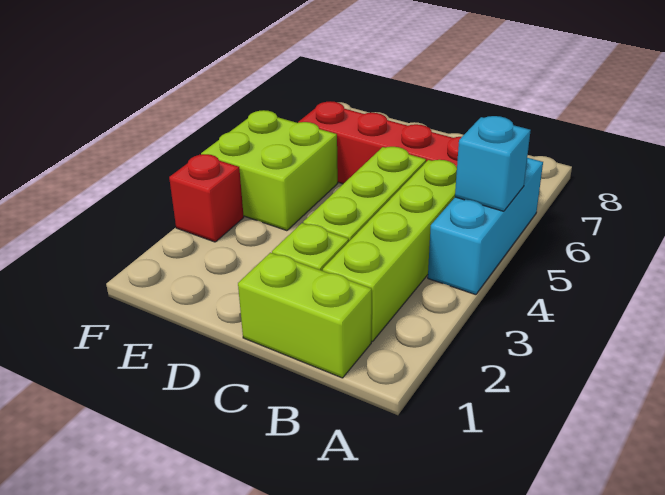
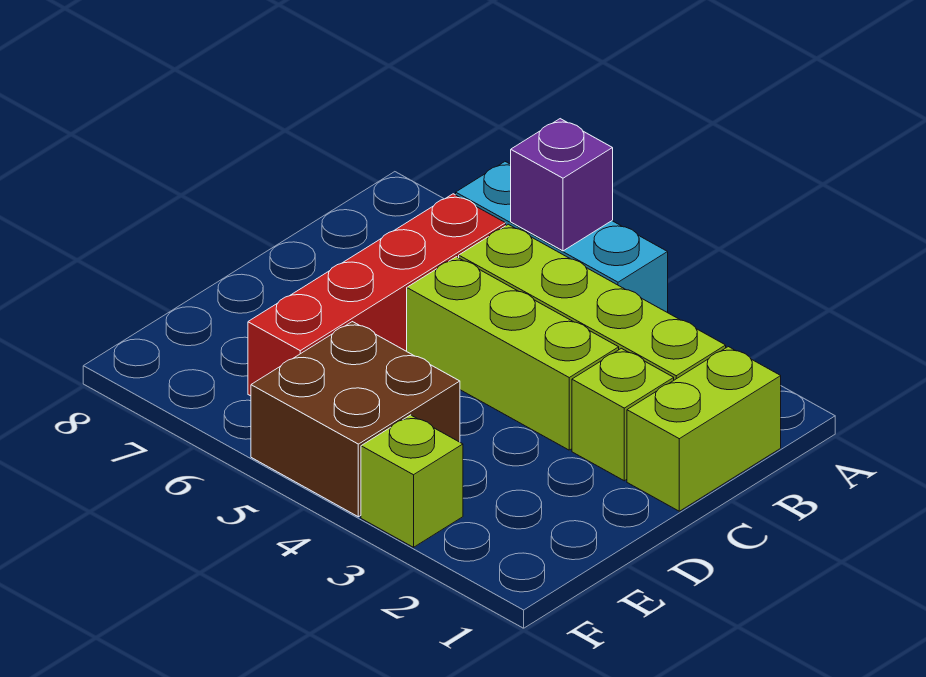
cyan brick A5 level 2 -> purple brick A5 level 2
lime brick E4:F5 level 1 -> brown brick E4:F5 level 1
red brick F3 level 1 -> lime brick F3 level 1

